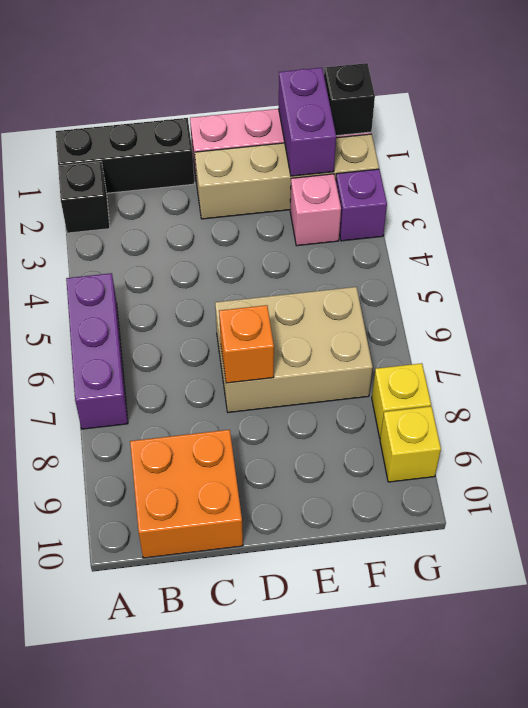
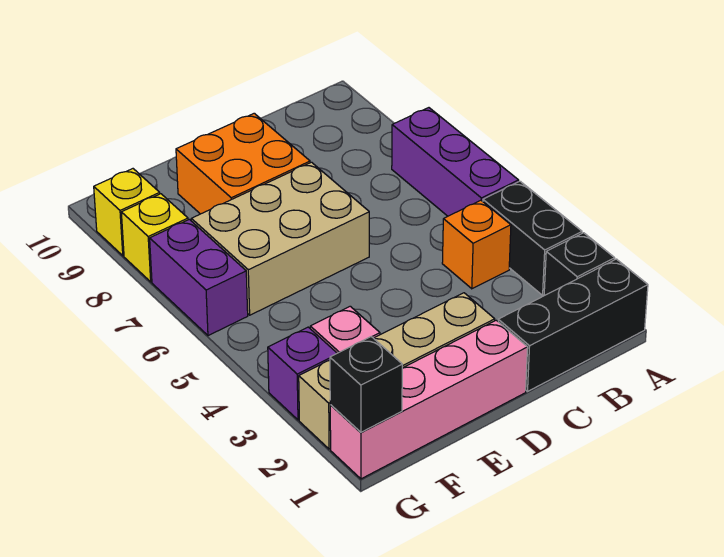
none -> black brick A3:A4 level 1
orange brick B9:C10 level 1 -> orange brick D8:E9 level 1
orange brick D7 level 2 -> orange brick B4 level 1
purple brick F1:F2 level 2 -> purple brick G6:G7 level 1

